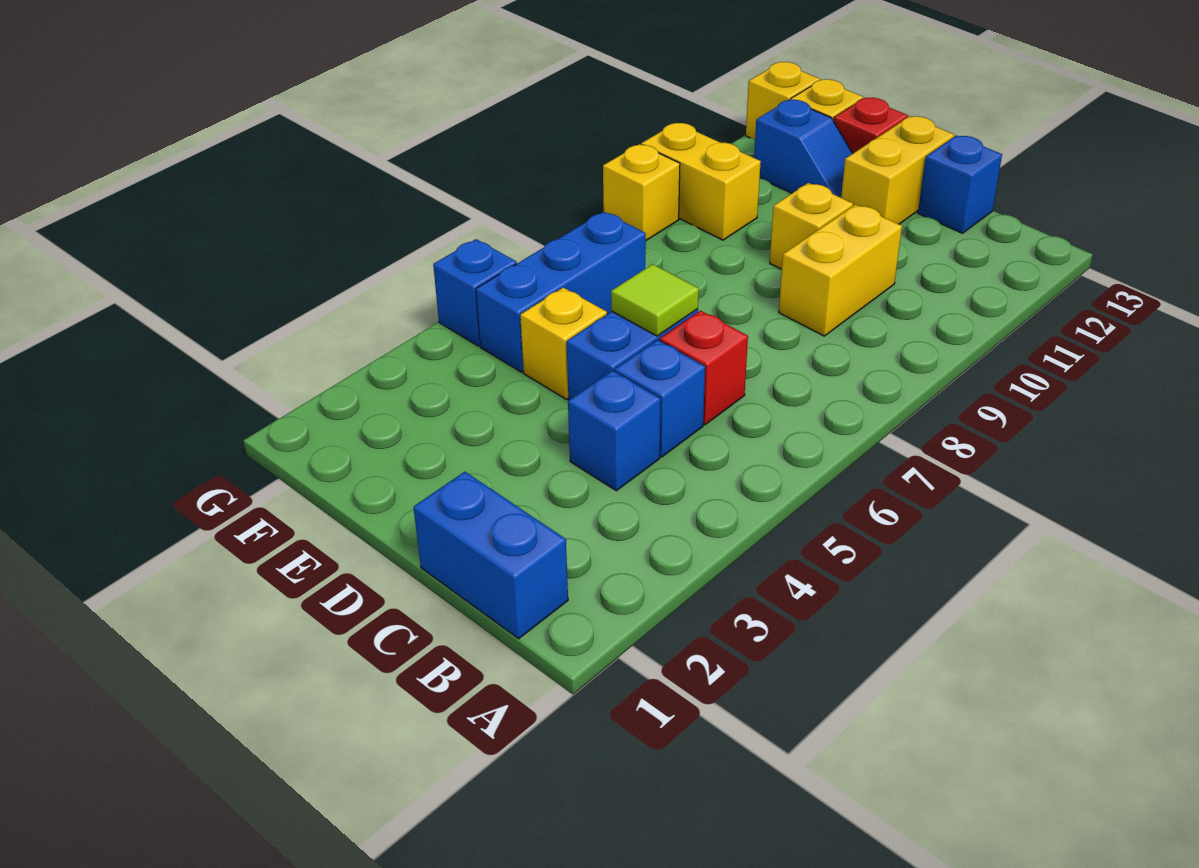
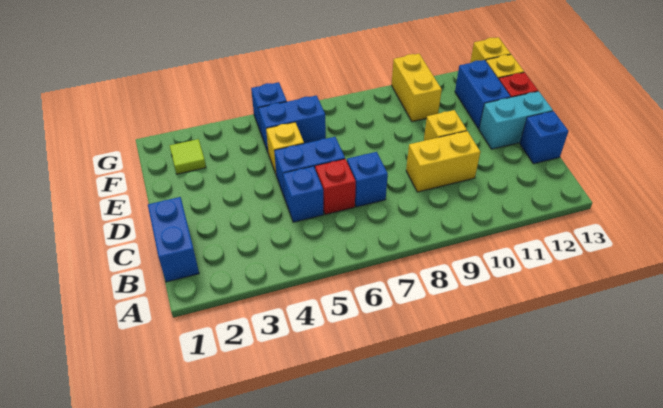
blue brick C4 level 1 -> blue brick C7 level 1
lime tile D6 level 2 -> lime tile F2 level 1
yellow brick D12:D13 level 1 -> cyan brick D12:D13 level 1
blue slope E12:F12 level 1 top F -> blue brick E12:F12 level 1
blue brick F5:F7 level 1 -> blue brick F5:F6 level 1
yellow brick G9 level 1 -> none

